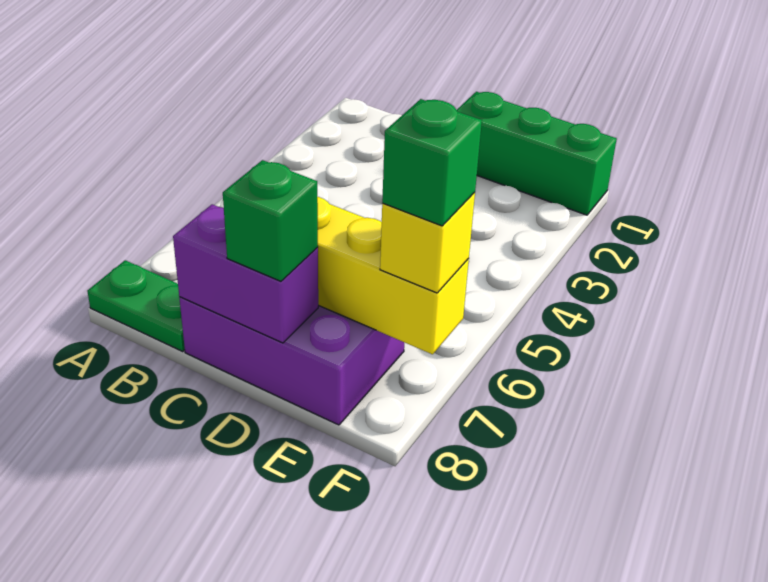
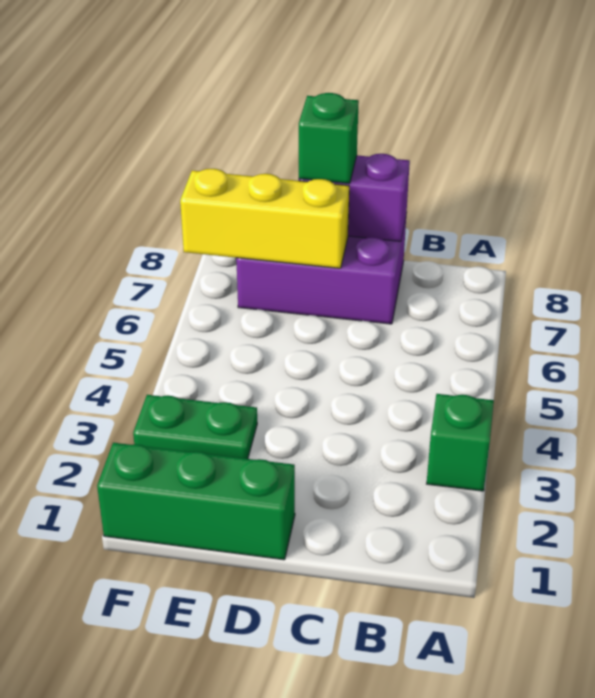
green plate A8:B8 level 1 -> green plate E3:F3 level 1
yellow brick F7 level 3 -> none
green brick F7 level 4 -> green brick A3 level 1

